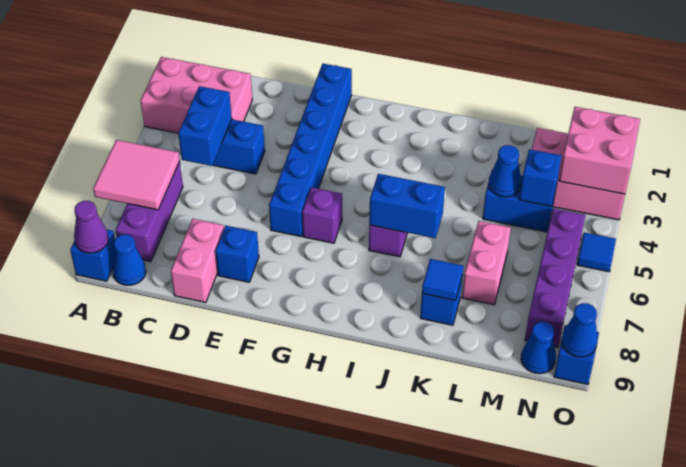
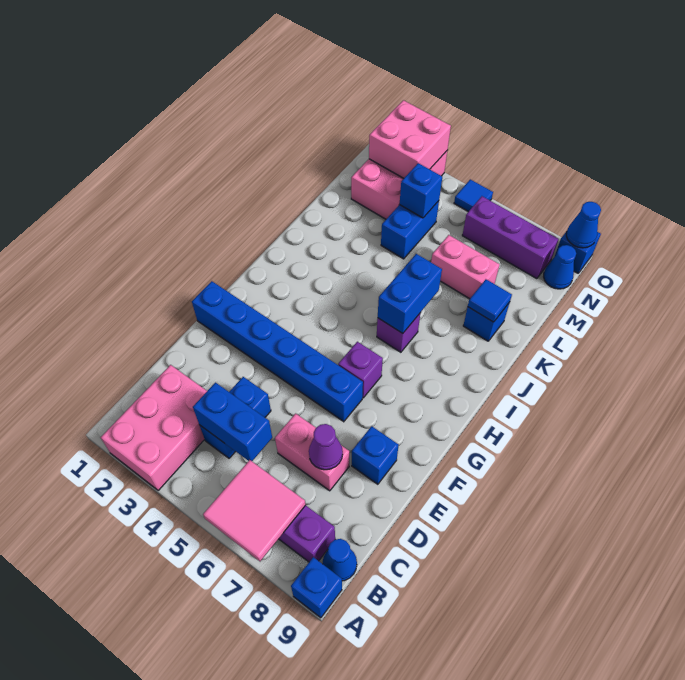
purple cone A9 level 2 -> purple cone D7 level 2
pink brick D8:D9 level 1 -> pink brick D6:D7 level 1
blue cone L4 level 2 -> none
purple brick N5:N8 level 1 -> purple brick N6:N8 level 1

